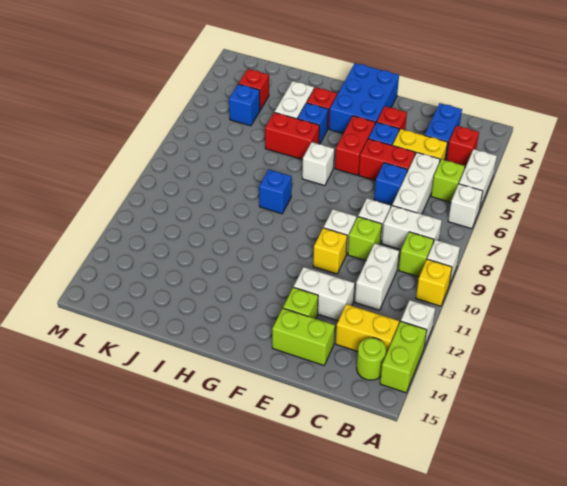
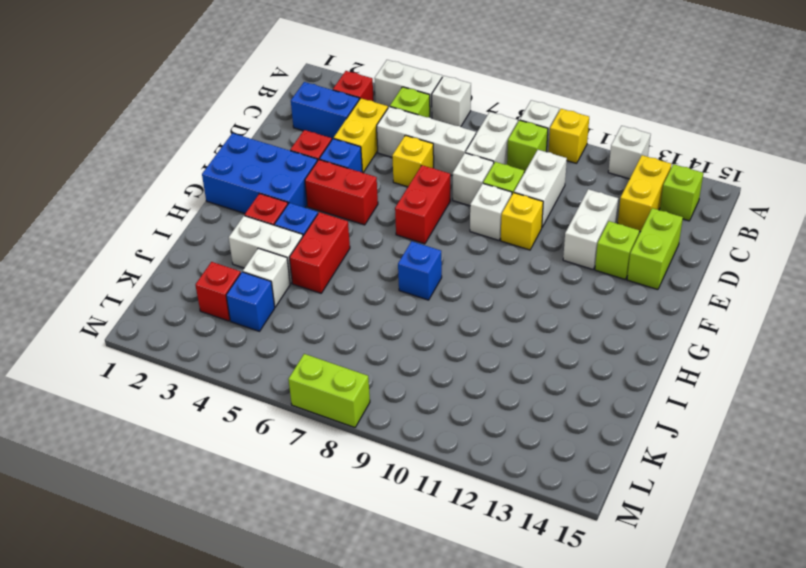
lime brick A13:A14 level 1 -> lime brick M7:M8 level 1
lime round brick B14 level 1 -> lime brick B14 level 1
white brick C10:C11 level 1 -> white brick C10:D10 level 1
red brick D5:E5 level 1 -> red brick E7:F7 level 1
blue brick D6 level 1 -> yellow brick D6 level 1
white brick G6 level 1 -> white brick J4 level 1

